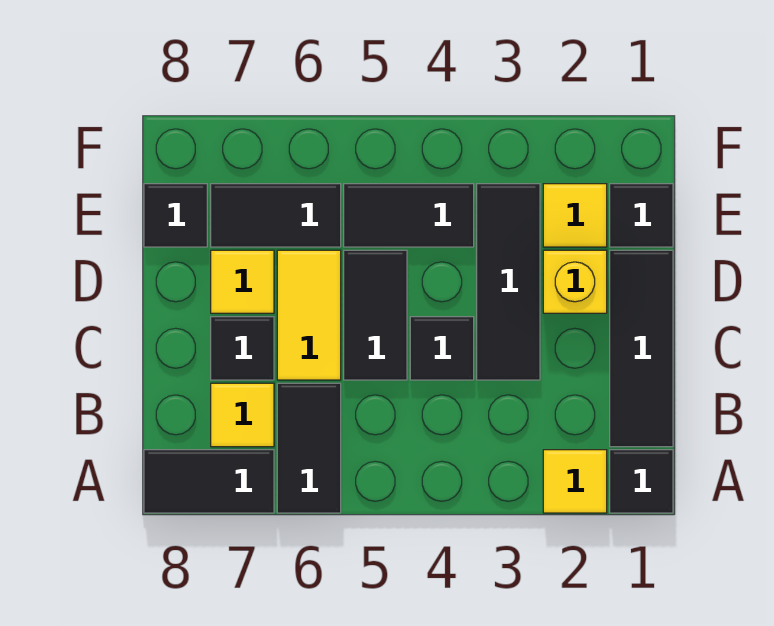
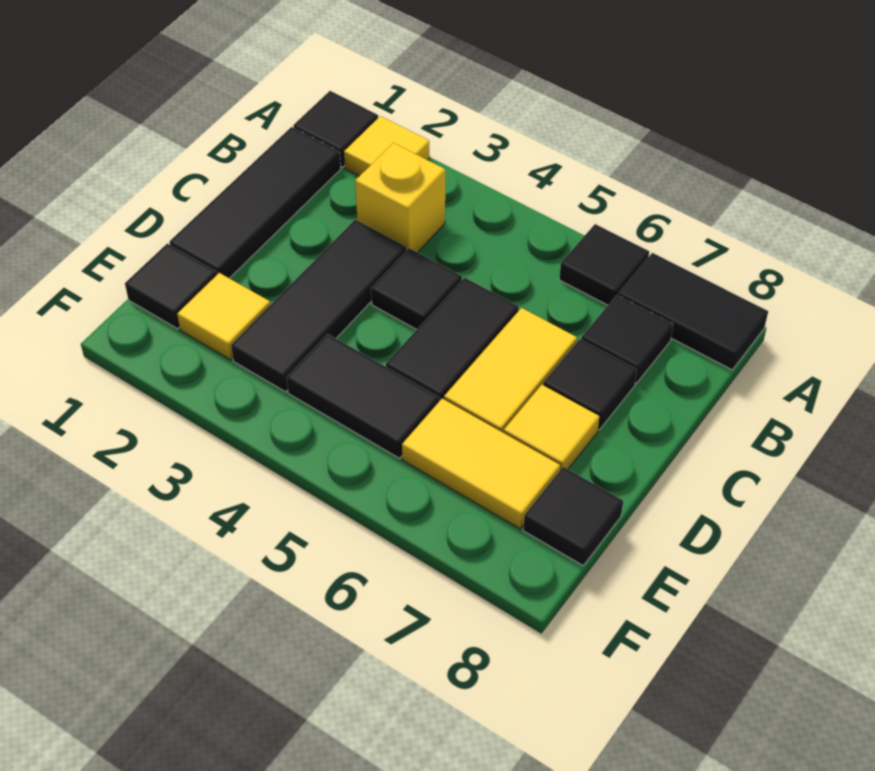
black tile A6:B6 level 1 -> black tile A6 level 1
yellow tile B7 level 1 -> black tile B7 level 1
yellow brick D2 level 1 -> yellow brick B3 level 1
black tile E6:E7 level 1 -> yellow tile E6:E7 level 1

